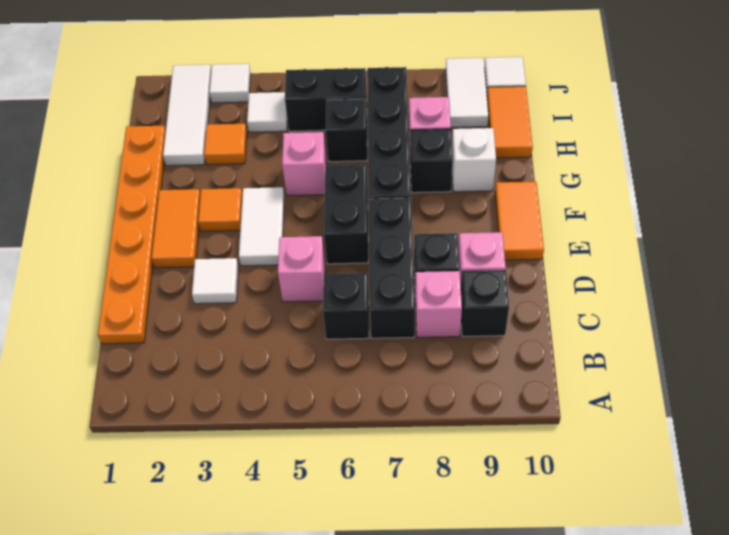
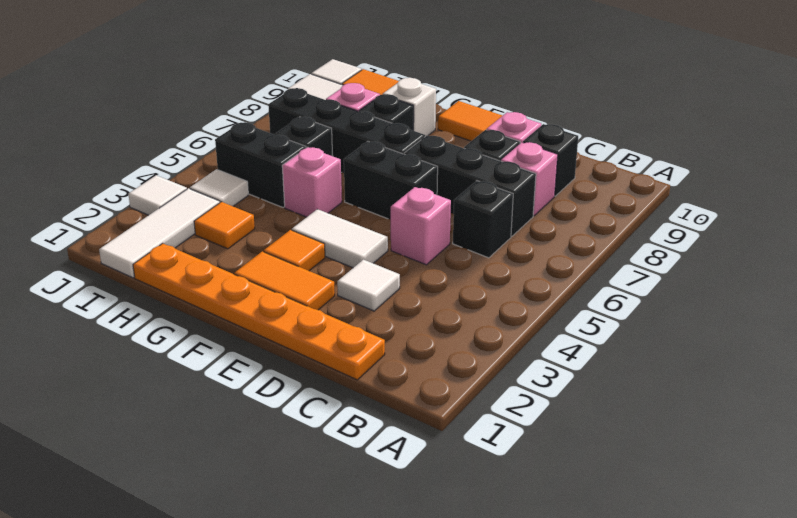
white tile H2:J2 level 1 -> white tile I1:I3 level 1
black brick I5:I6 level 1 -> black brick H5:I5 level 1

